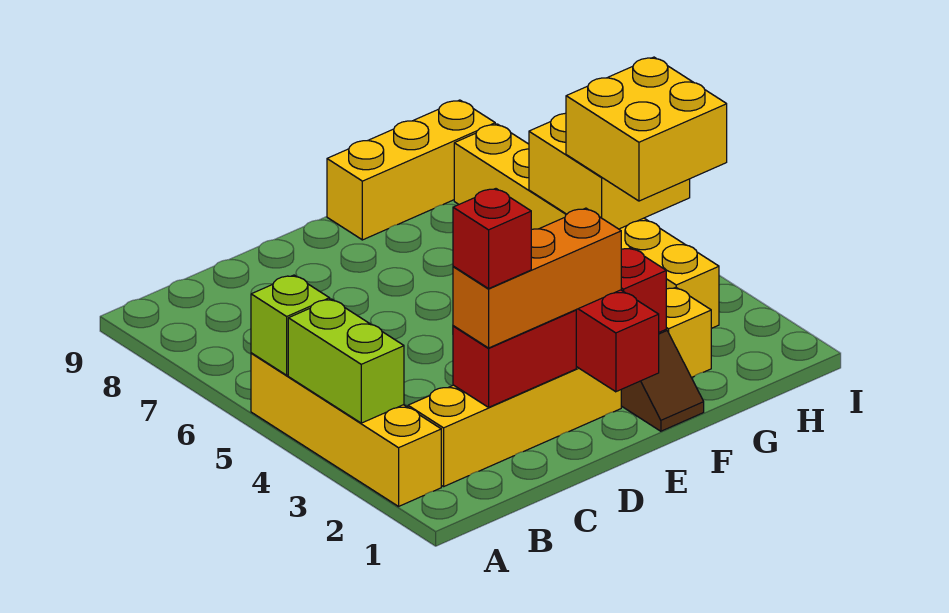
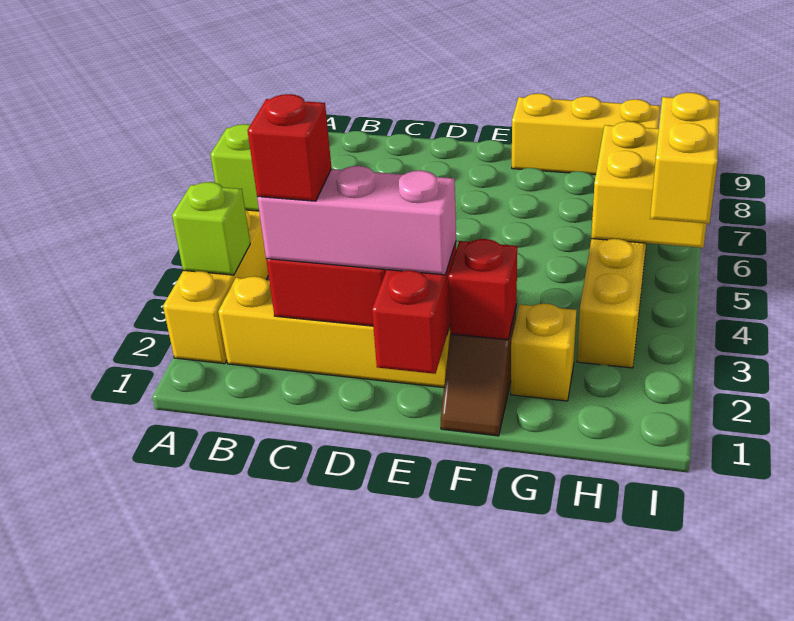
lime brick A3:A4 level 2 -> lime brick A3 level 2
orange brick C2:E2 level 3 -> pink brick C2:E2 level 3
yellow brick H4:I5 level 3 -> yellow brick I4:I5 level 3

